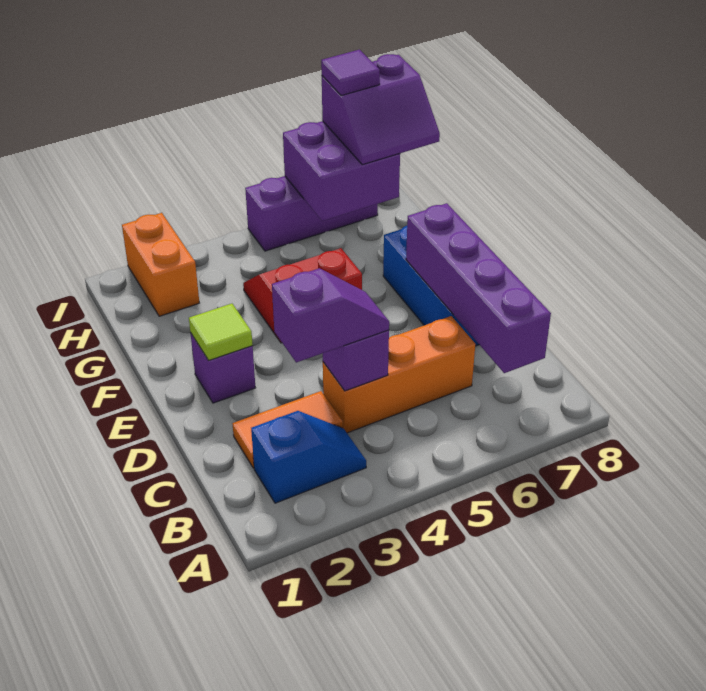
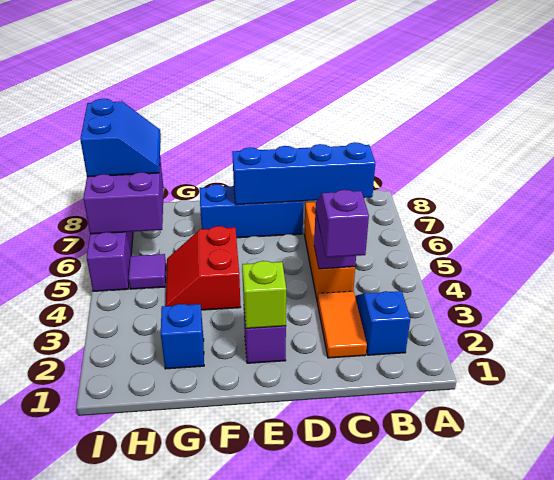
purple brick B7:E7 level 2 -> blue brick B7:E7 level 2
lime tile E2 level 2 -> lime brick E2 level 2
none -> blue brick G2 level 1
orange brick H2:I2 level 1 -> none
purple slope H7:I8 level 3 top I -> blue slope H7:I8 level 3 top I
purple tile I7 level 4 -> purple tile H5 level 1

